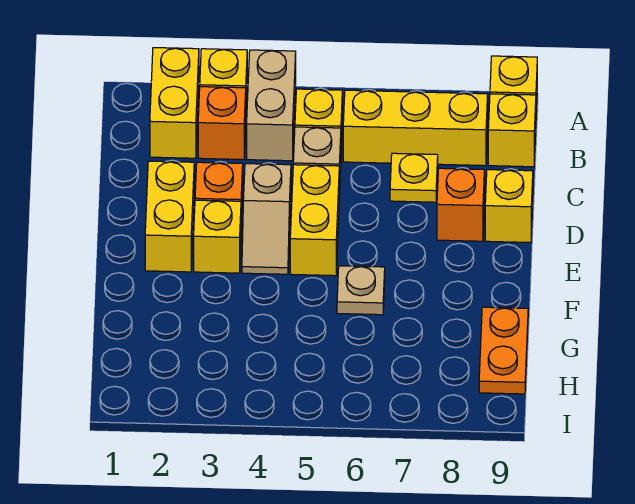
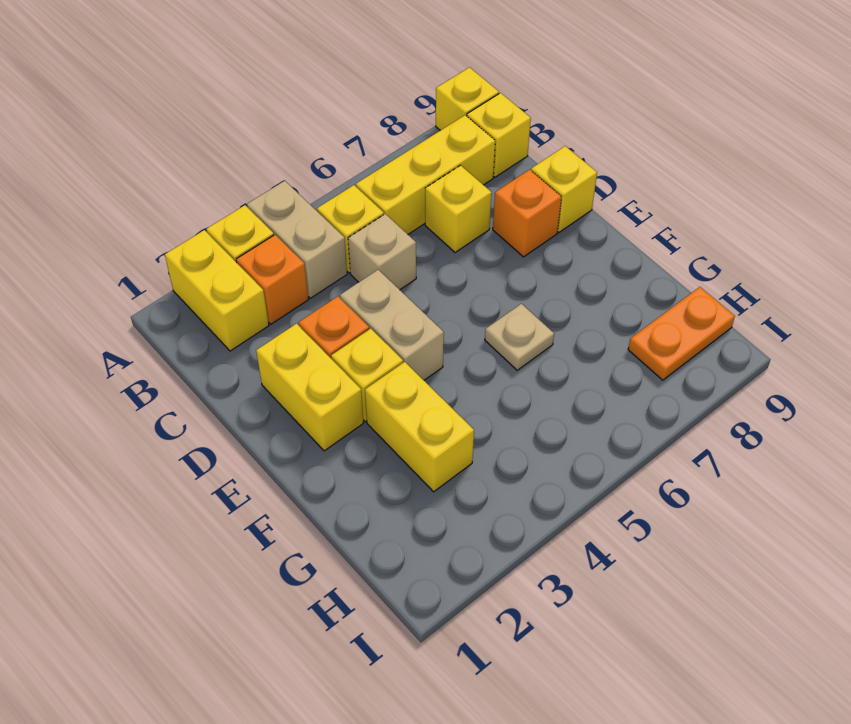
yellow plate C7 level 1 -> yellow brick C7 level 1
tan slope D4:E4 level 1 top D -> tan brick D4:E4 level 1
yellow brick D5:E5 level 1 -> yellow brick F3:G3 level 1
orange plate G9:H9 level 1 -> orange plate H8:H9 level 1

